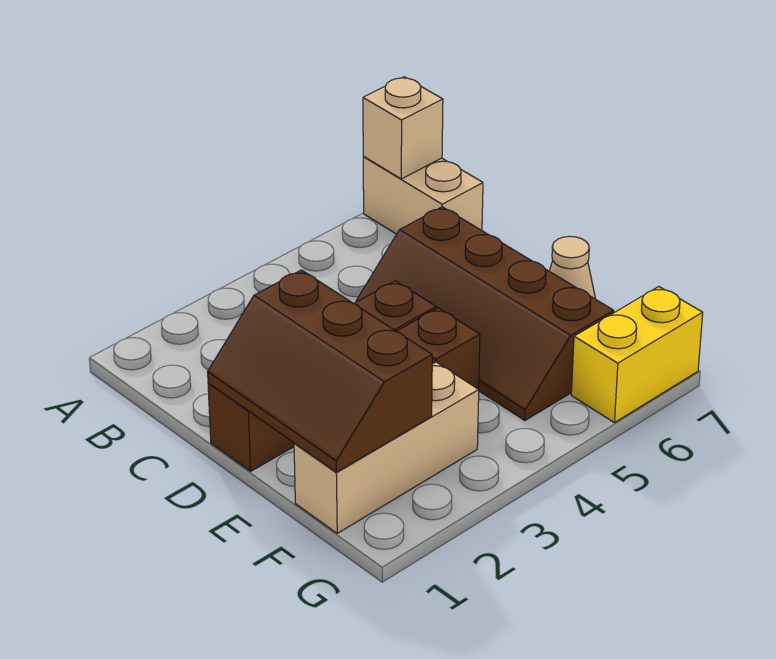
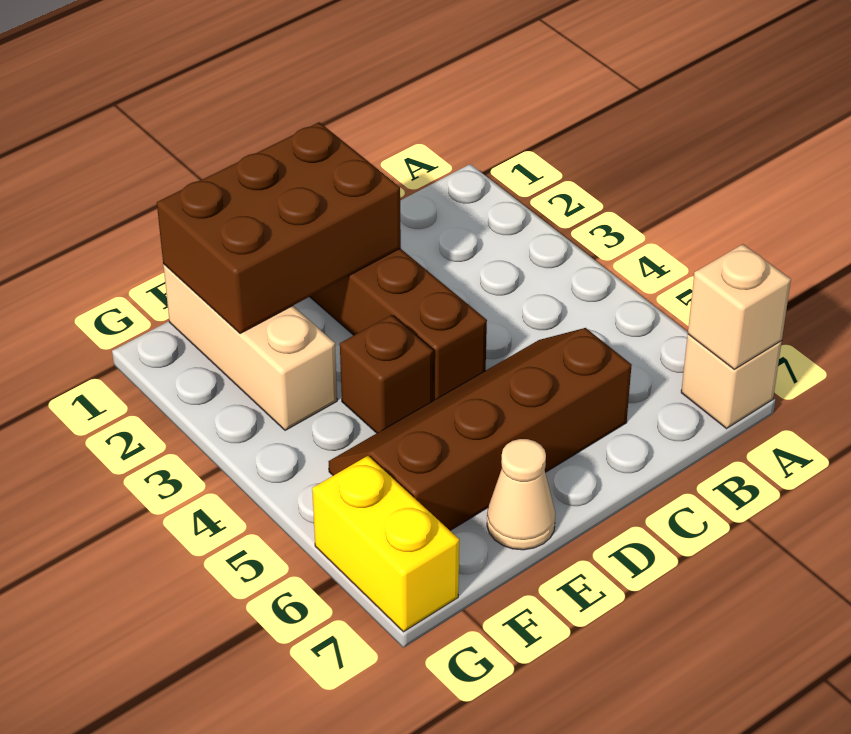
tan brick A7:B7 level 1 -> tan brick A7 level 1
brown slope D1:F2 level 2 top 2 -> brown brick D1:F2 level 2

